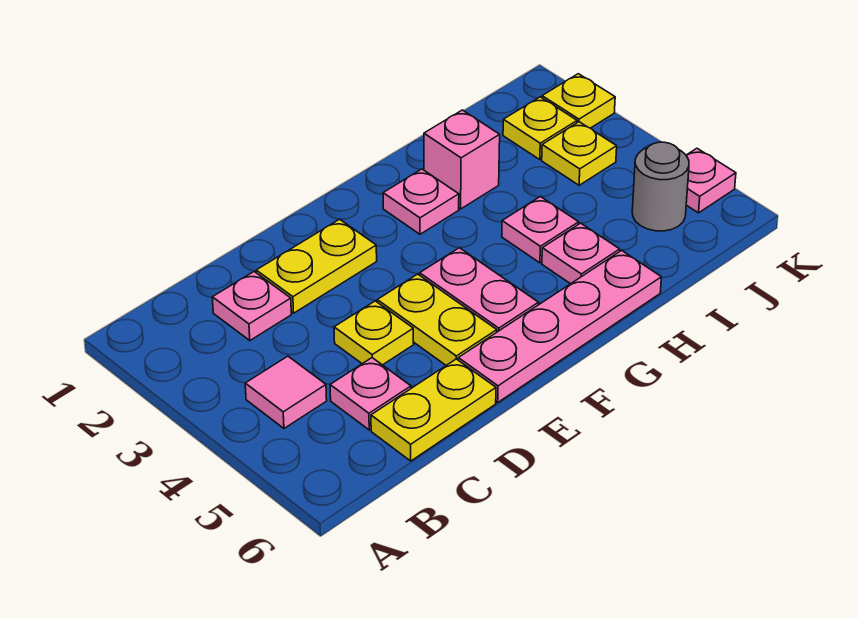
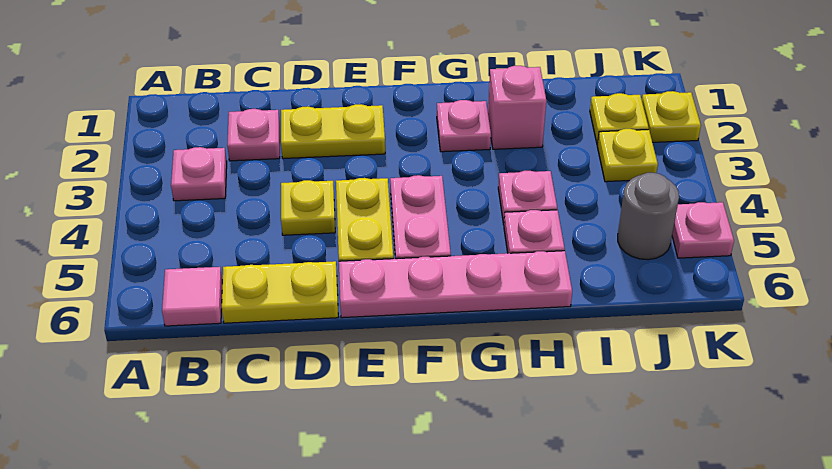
pink tile B4 level 1 -> pink tile B6 level 1
pink plate C5 level 1 -> pink plate B3 level 1

